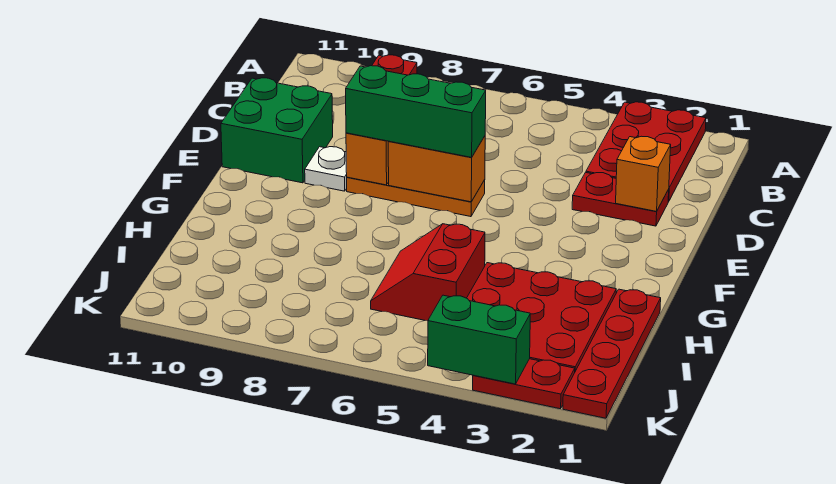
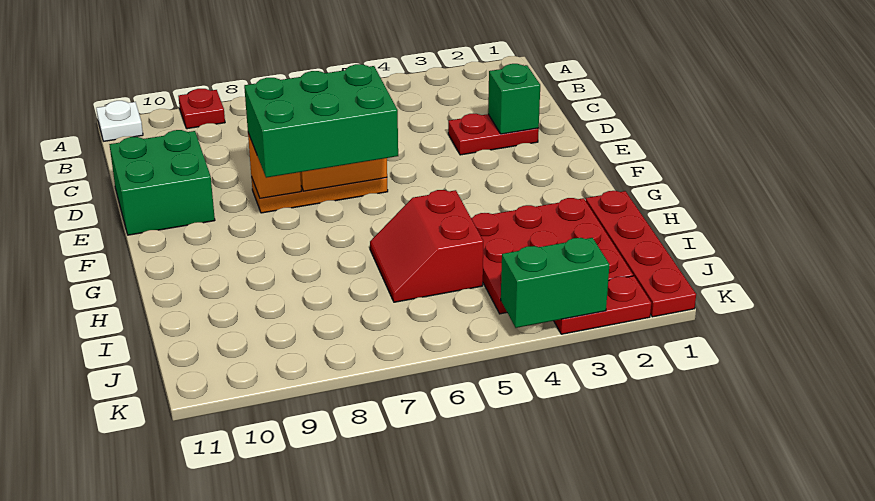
red plate A2:C3 level 1 -> none
orange brick D2 level 2 -> green brick D2 level 2
green brick E6:E8 level 3 -> green brick E6:F8 level 3
white plate E9 level 1 -> white plate A11 level 1

